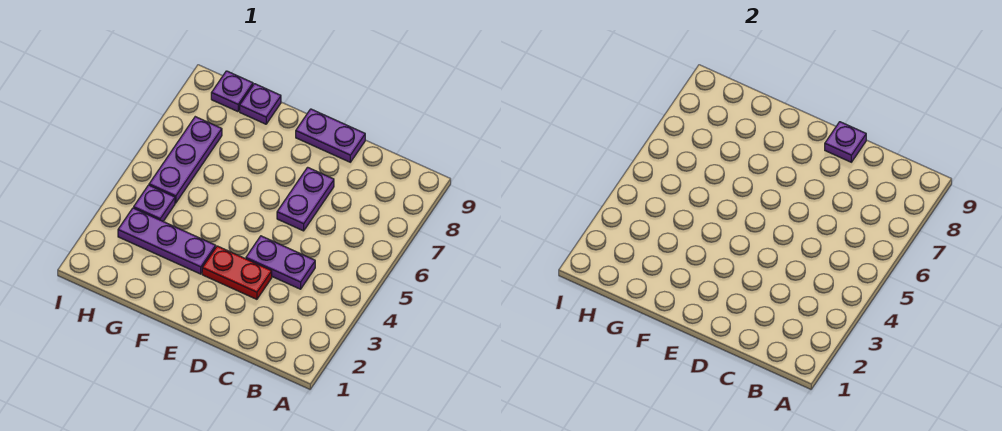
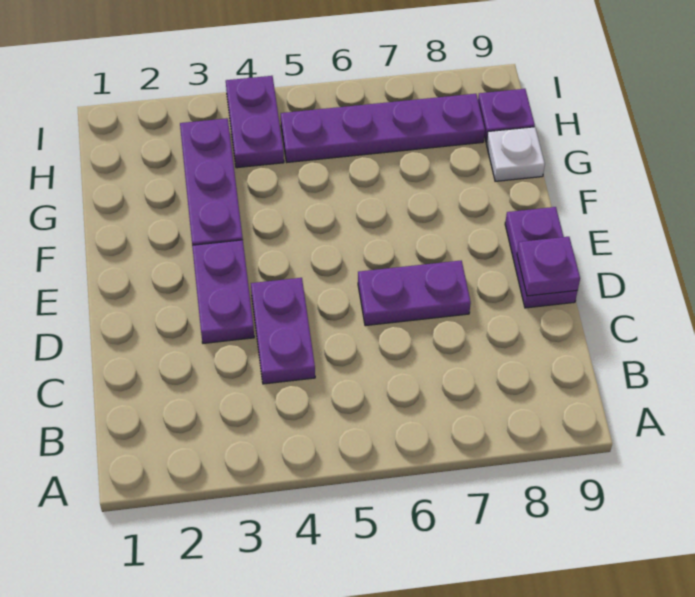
red plate D3:E3 level 1 -> purple plate D3:E3 level 1
purple plate G9 level 1 -> white plate G9 level 1
purple plate H4 level 1 -> purple plate H4:I4 level 1
purple plate H5:H7 level 1 -> purple plate H5:H8 level 1

